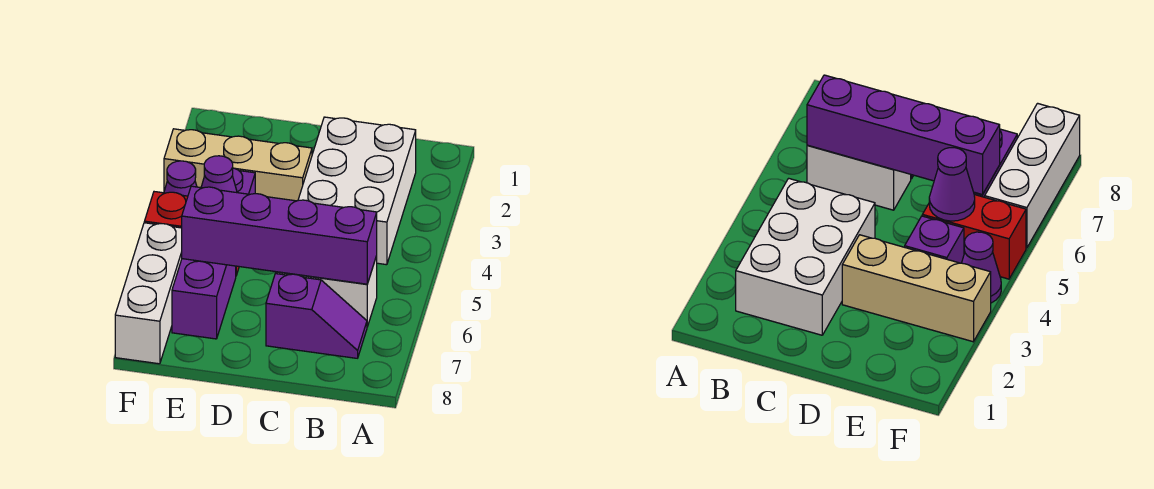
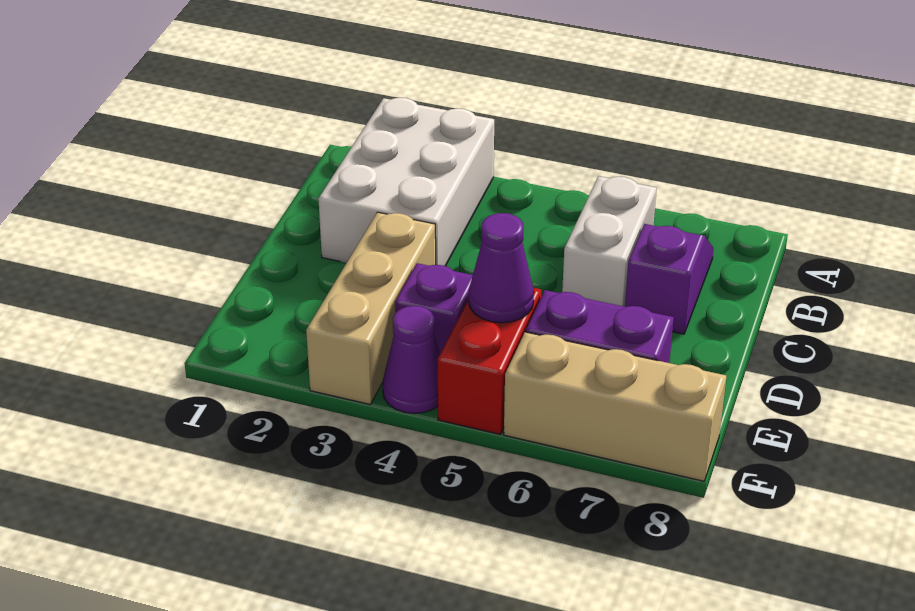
white brick B2:C4 level 1 -> white brick A2:C3 level 1
purple brick B6:E6 level 2 -> none
white brick F6:F8 level 1 -> tan brick F6:F8 level 1

